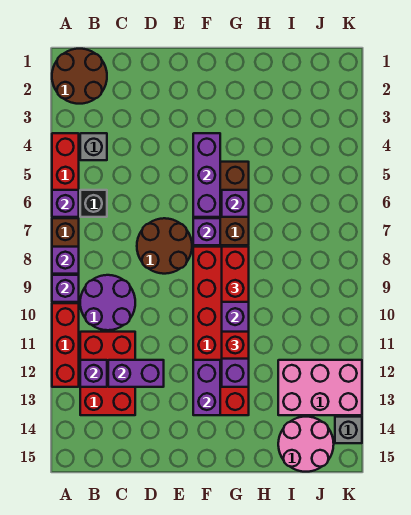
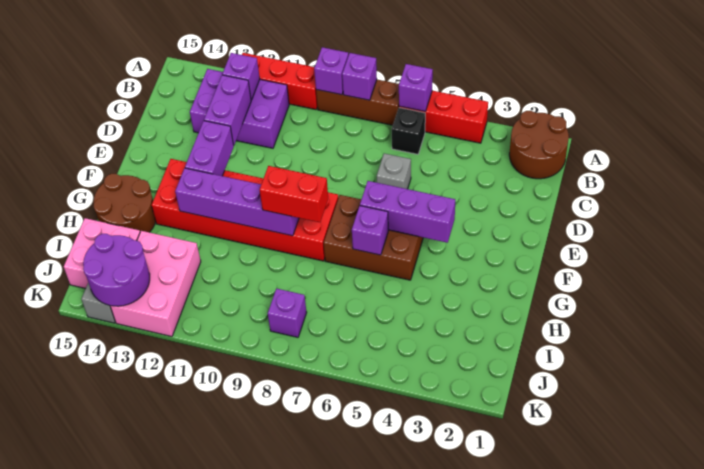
grey brick B4 level 1 -> grey brick D6 level 1
purple round brick B9:C10 level 1 -> purple round brick J13:K14 level 2
red brick B11:C13 level 1 -> purple brick B11:C13 level 1
brown round brick D7:E8 level 1 -> brown round brick G14:H15 level 1
purple brick F7 level 2 -> purple brick J8 level 1
purple brick F12:F13 level 2 -> purple brick E12:F12 level 2
red brick G11 level 3 -> none
pink round brick I14:J15 level 1 -> pink brick I14:J15 level 1

